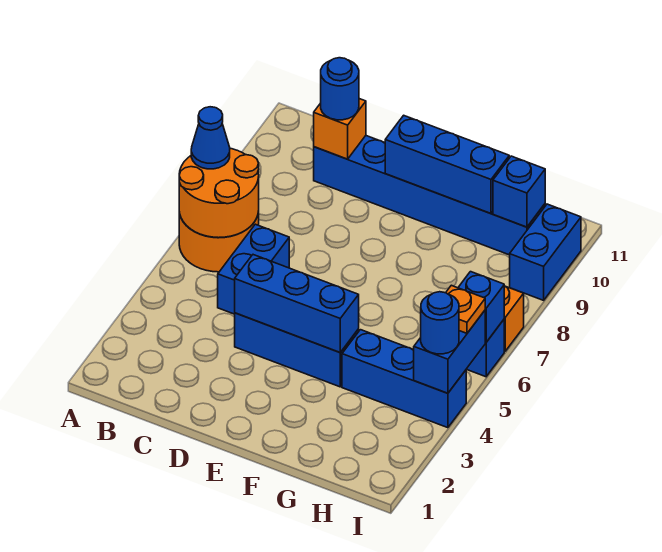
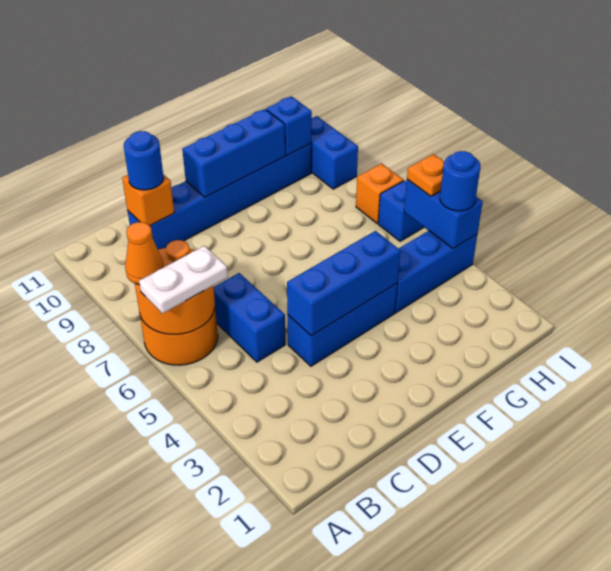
none -> white plate A6:B6 level 3
blue cone A7 level 3 -> orange cone A7 level 3
blue brick I6 level 2 -> none

